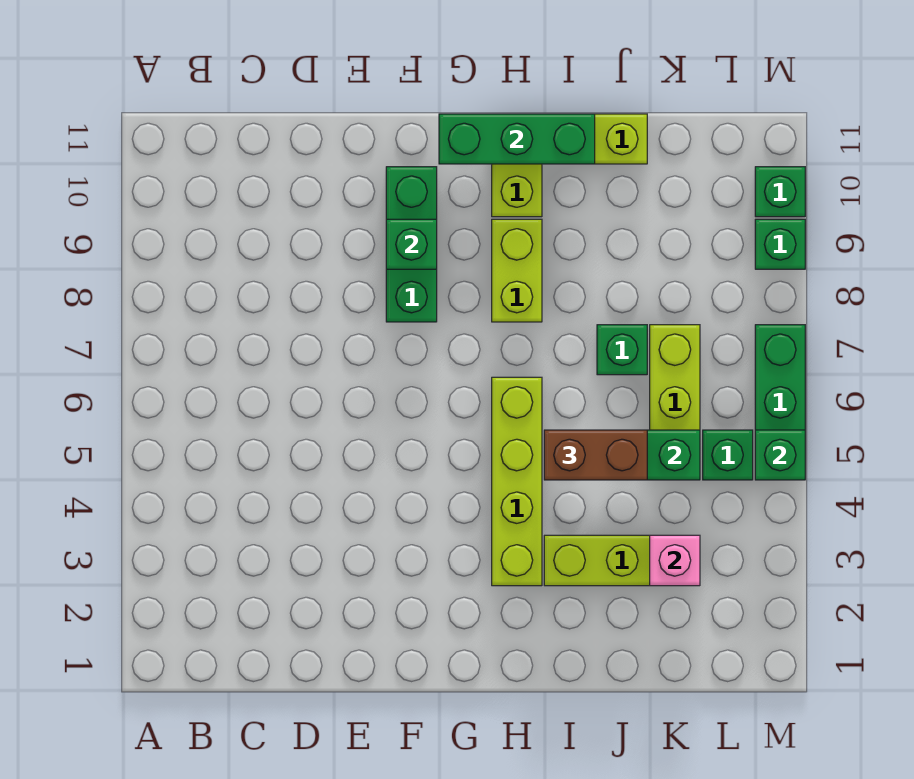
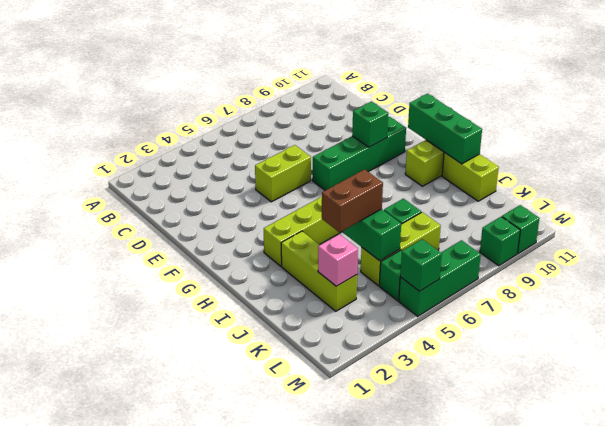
green brick F8:F10 level 1 -> green brick F7:F10 level 1
lime brick H8:H9 level 1 -> lime brick E5:E6 level 1
brown brick I5:J5 level 3 -> brown brick J4:J5 level 3

